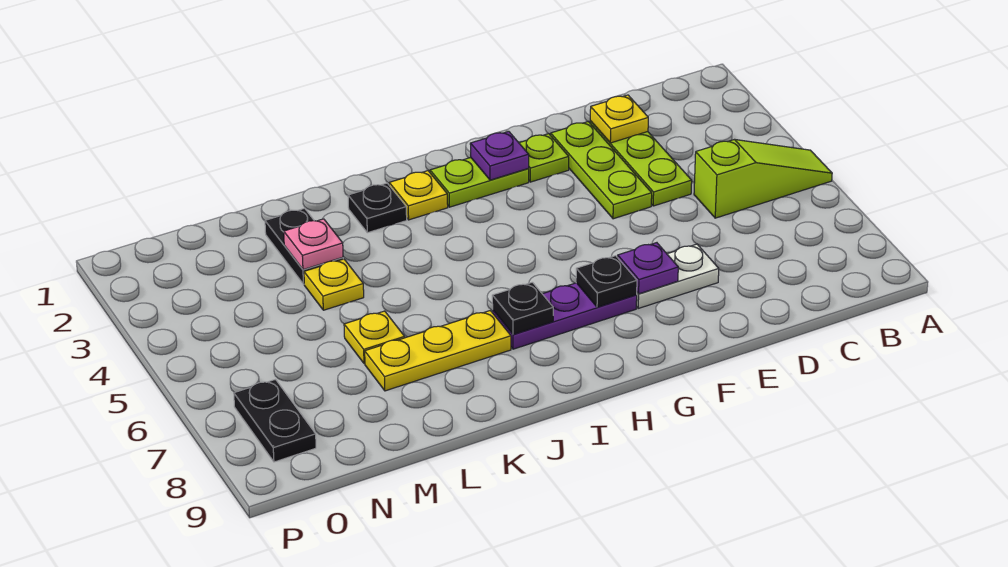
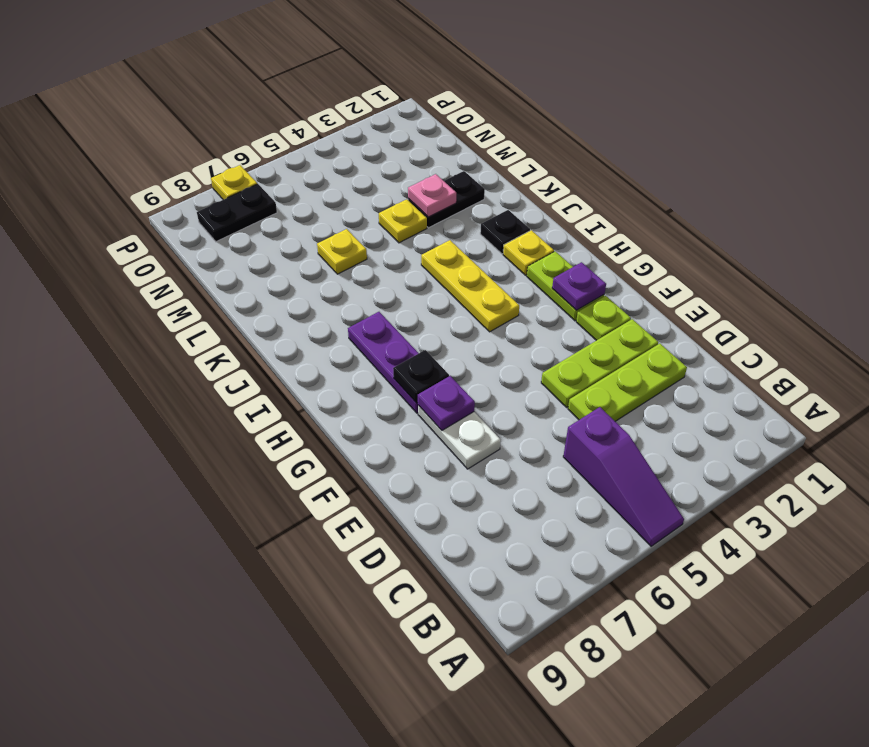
lime slope A5:C5 level 1 top C -> purple slope A5:C5 level 1 top C
yellow plate D2 level 2 -> yellow plate P7 level 1
black plate I7 level 2 -> none
yellow plate J7:L7 level 1 -> yellow plate H4:J4 level 1

